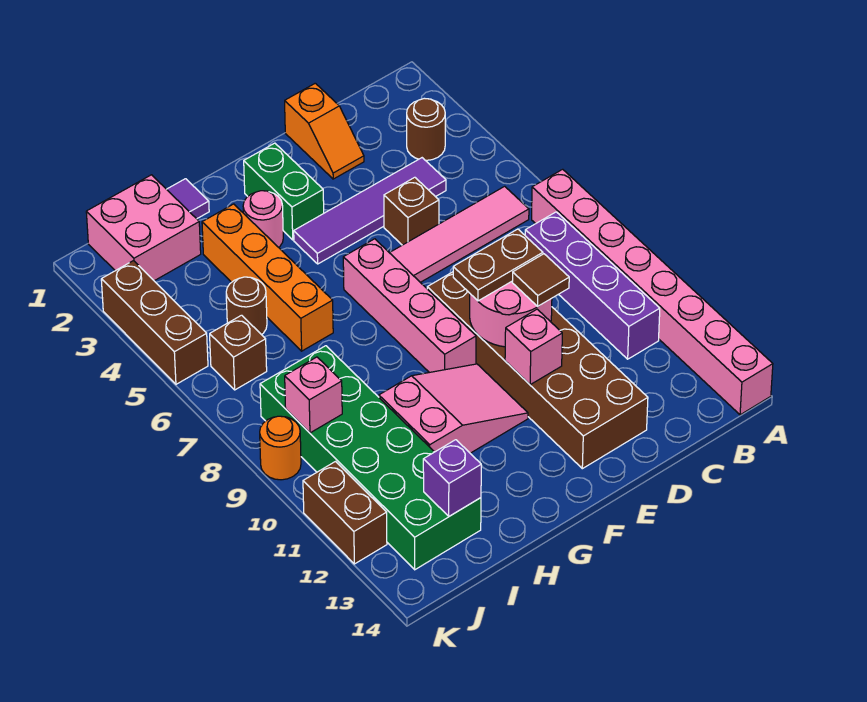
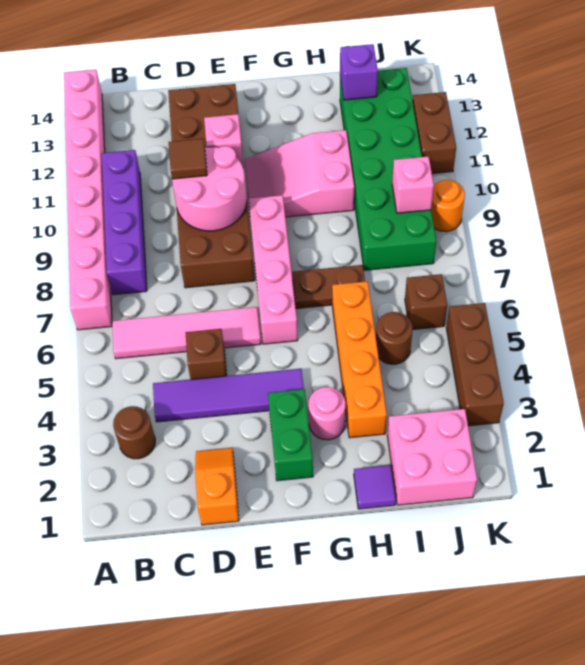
brown plate D9:E9 level 3 -> brown plate G7:H7 level 1

